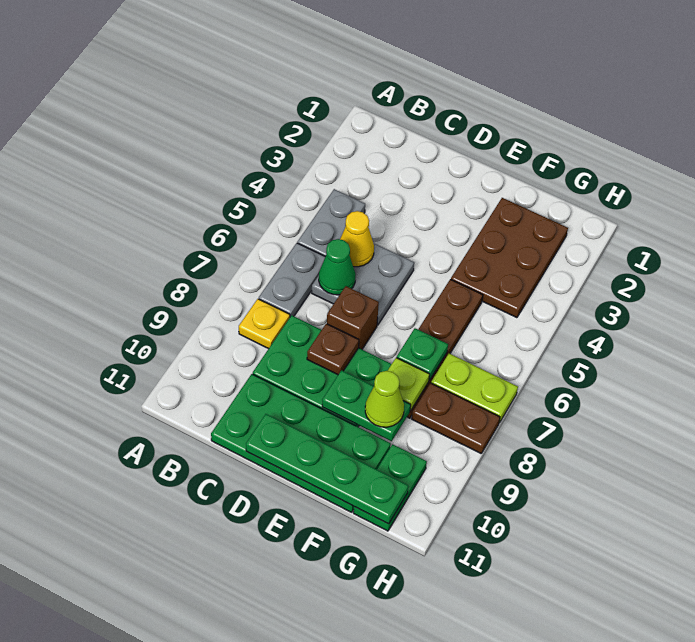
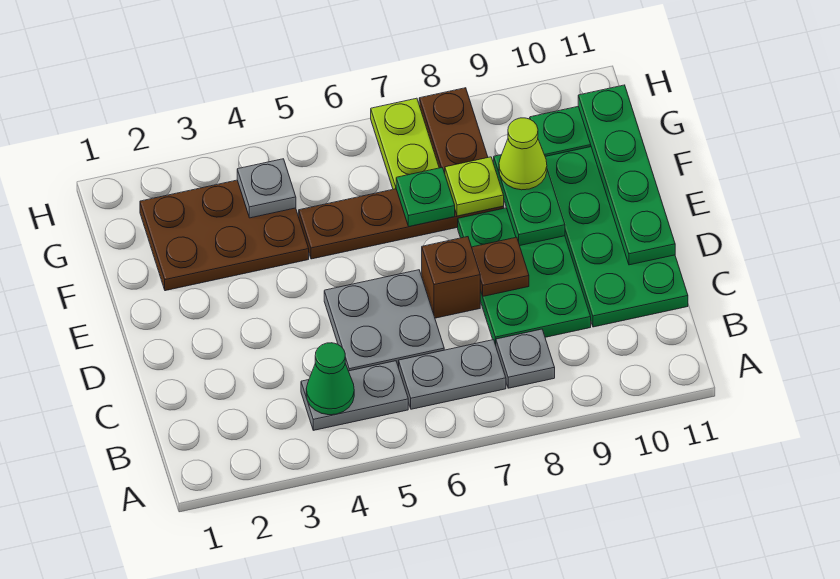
yellow plate B8 level 1 -> grey plate B8 level 1
yellow cone C5 level 2 -> none
green cone C6 level 2 -> green cone B4 level 2
none -> grey plate G4 level 2

